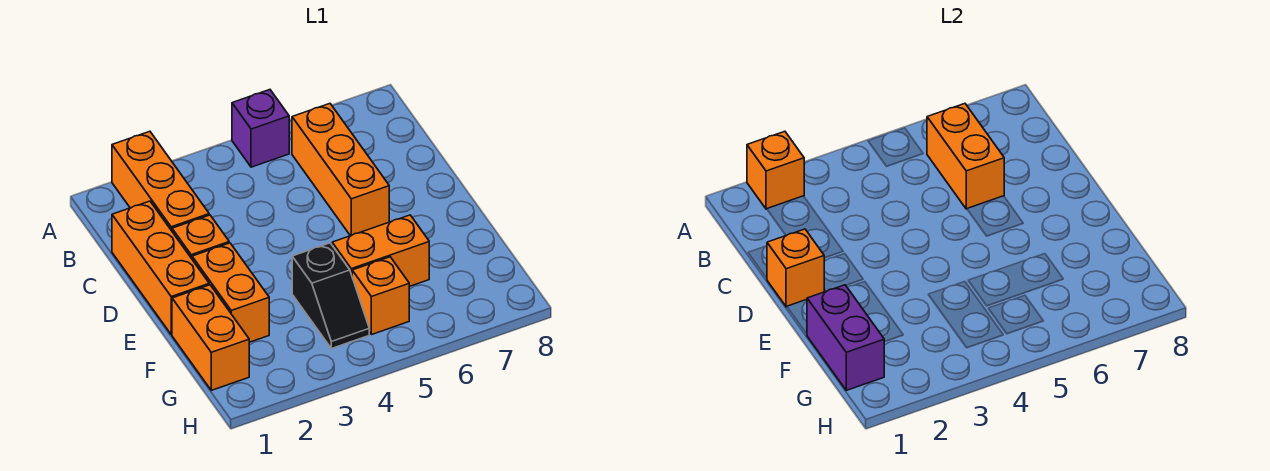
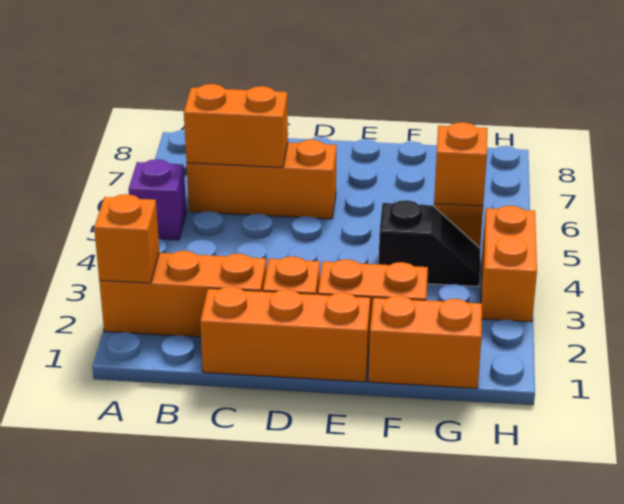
orange brick D1 level 2 -> orange brick G5 level 2
purple brick F1:G1 level 2 -> none
orange brick F5:F6 level 1 -> orange brick H3:H4 level 1

